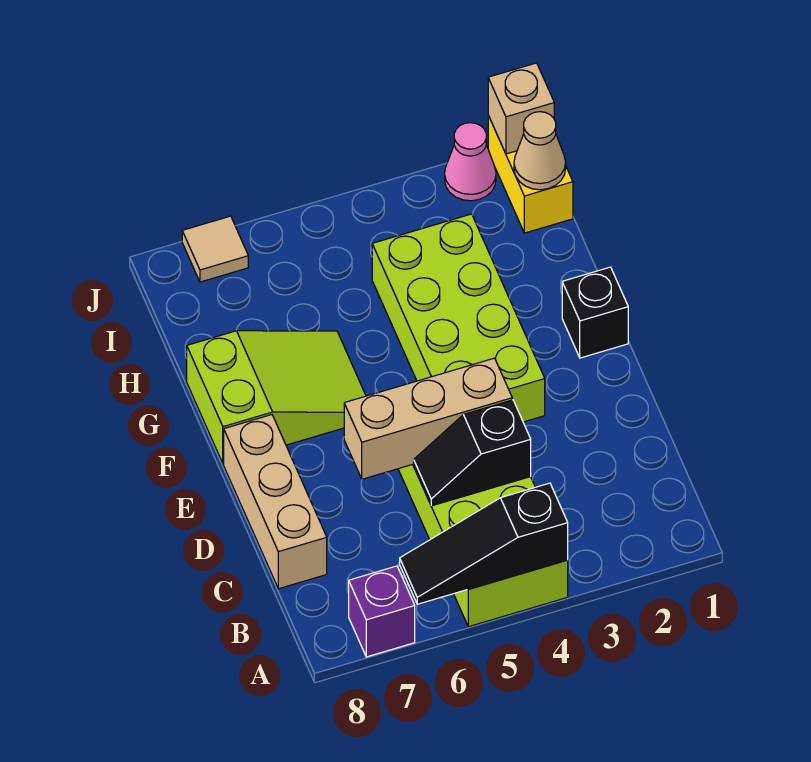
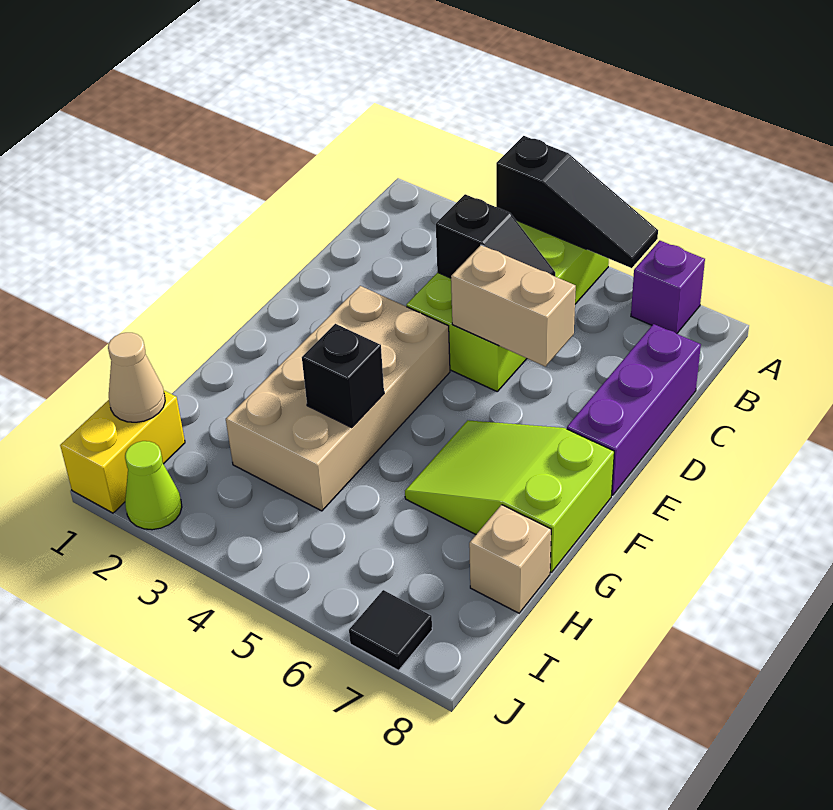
tan brick C8:E8 level 1 -> purple brick C8:E8 level 1
tan brick D4:D6 level 2 -> tan brick D5:D6 level 2
lime brick E3:H4 level 1 -> tan brick E3:H4 level 1
black brick F1 level 1 -> black brick G4 level 2
tan brick J1 level 2 -> tan brick H8 level 1
pink cone J2 level 1 -> lime cone J2 level 1
tan tile J7 level 1 -> black tile J7 level 1

